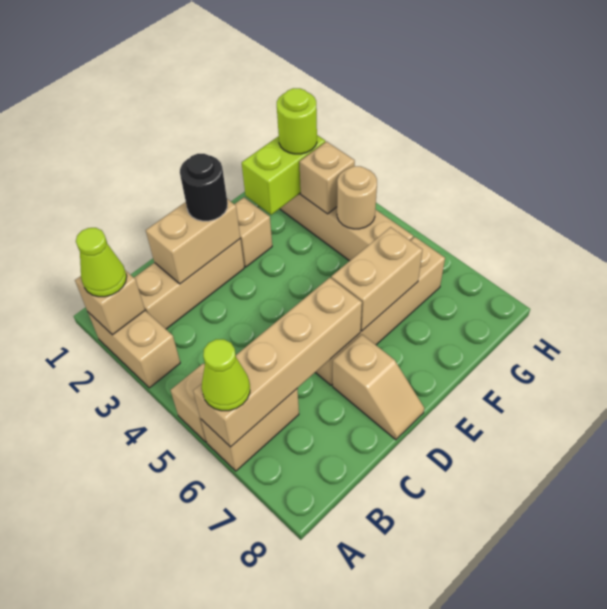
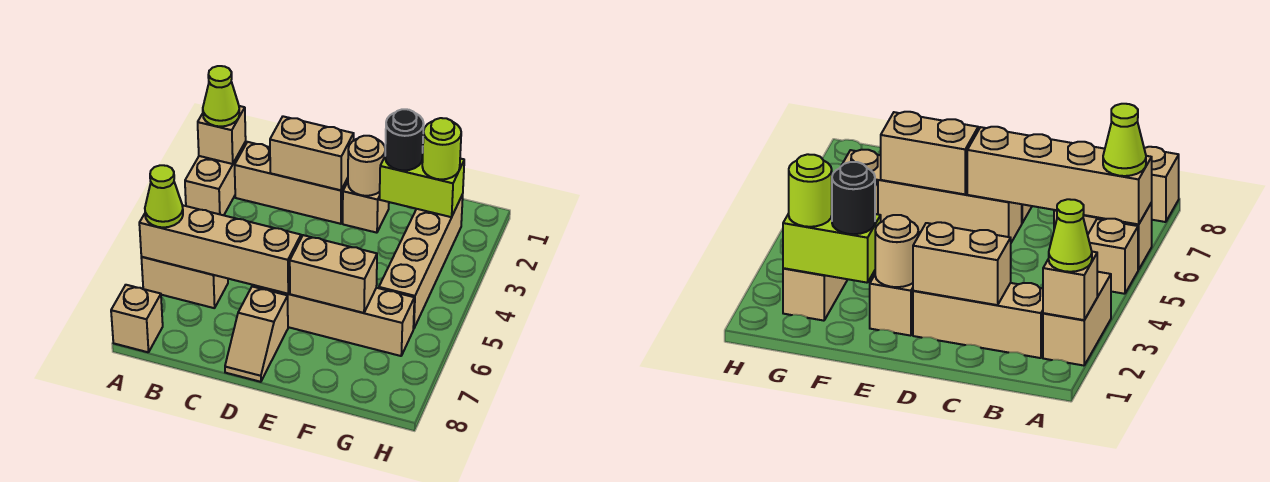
black round brick D2 level 3 -> black round brick F2 level 3
tan brick G3 level 2 -> tan brick A8 level 1
tan round brick G4 level 2 -> tan round brick E2 level 2

